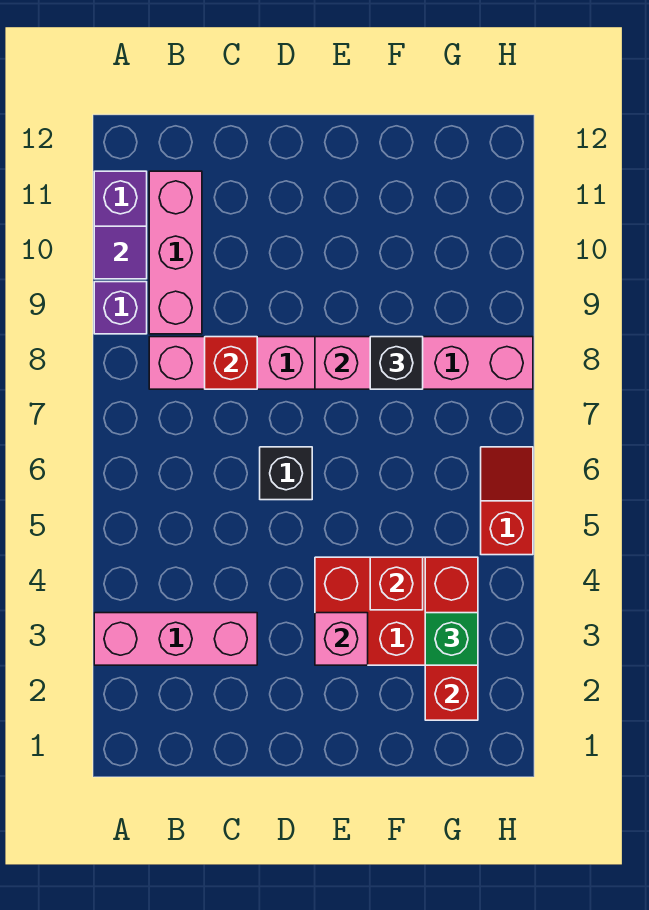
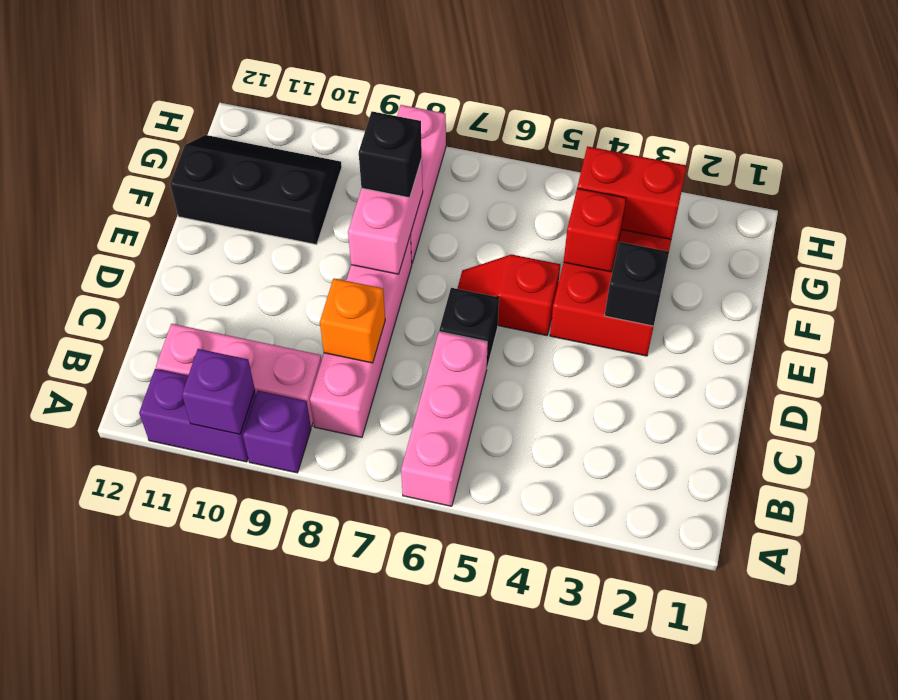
pink brick A3:C3 level 1 -> pink brick A6:C6 level 1
purple tile A10 level 2 -> purple brick A10 level 2
red brick C8 level 2 -> orange brick C8 level 2
pink brick E3 level 2 -> black brick E3 level 2
none -> black slope F10:G12 level 1 top F
red brick G2:G4 level 2 -> red brick G3:G4 level 2
green brick G3 level 3 -> none
red slope H5:H6 level 1 top 5 -> red slope E5:E6 level 1 top 5

